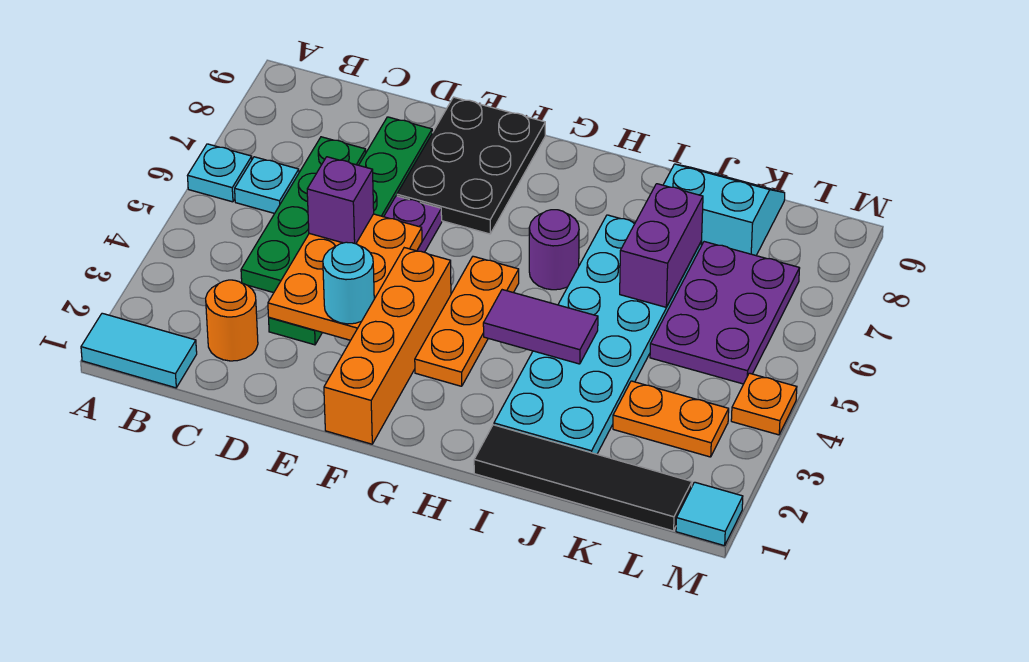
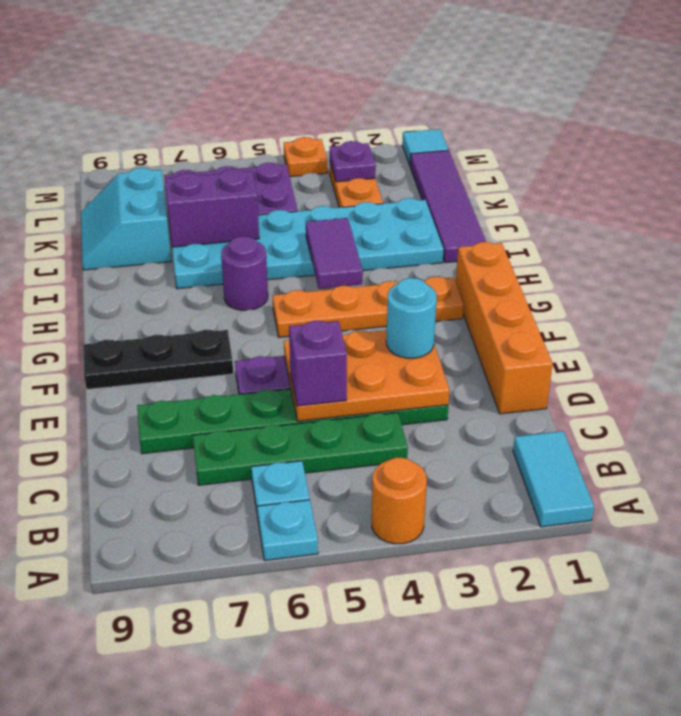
orange round brick C2 level 1 -> orange round brick A4 level 1
black plate E7:F9 level 1 -> black plate F7:F9 level 1
orange brick F1:F4 level 1 -> orange brick D1:G1 level 1
orange plate G3:G5 level 1 -> orange plate G2:G5 level 1
black tile I1:L1 level 1 -> purple tile I1:L1 level 1
none -> purple plate L3 level 2

